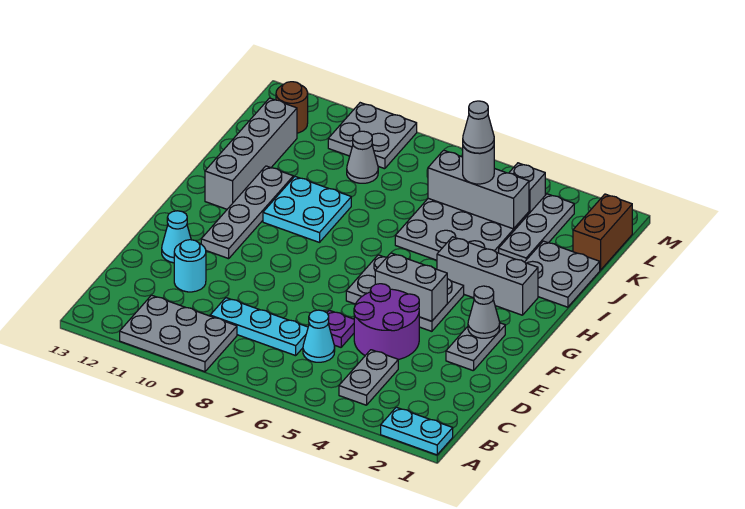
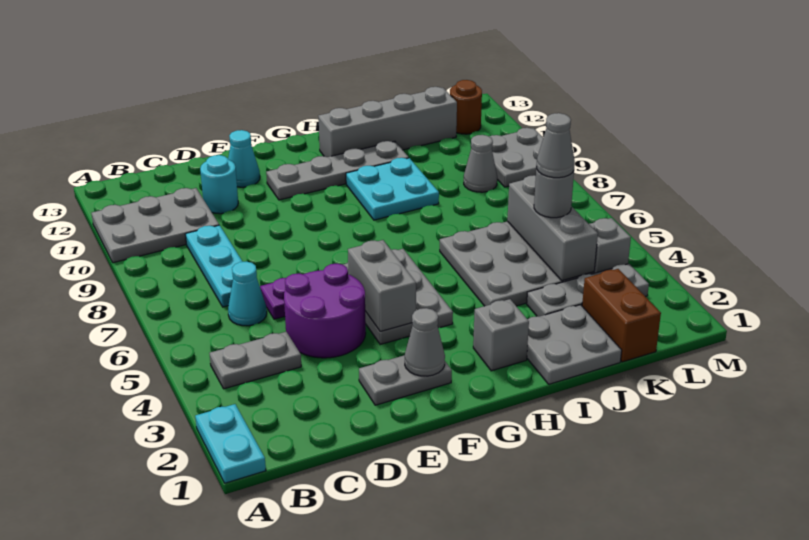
grey plate A9:B11 level 1 -> grey plate A10:C11 level 1
grey brick H2:H4 level 1 -> grey brick H2 level 1
brown brick K1:L1 level 1 -> brown brick K1:K2 level 1

